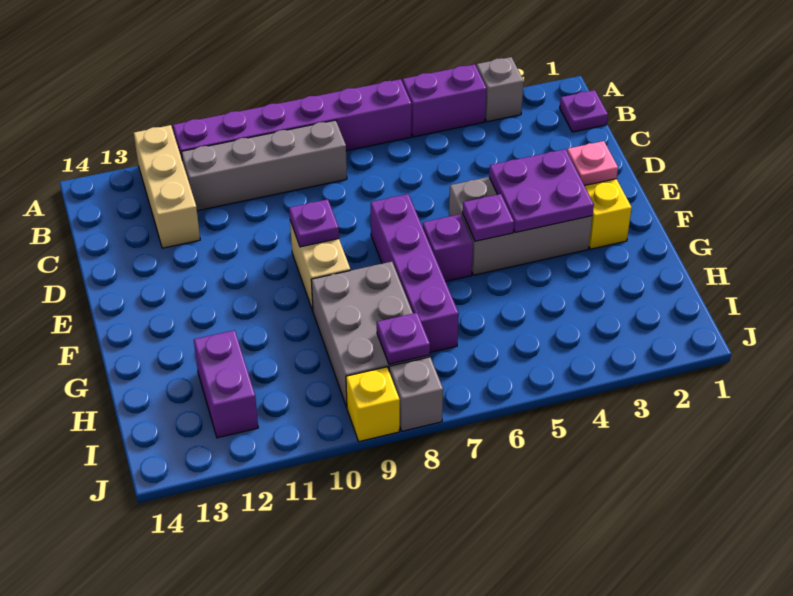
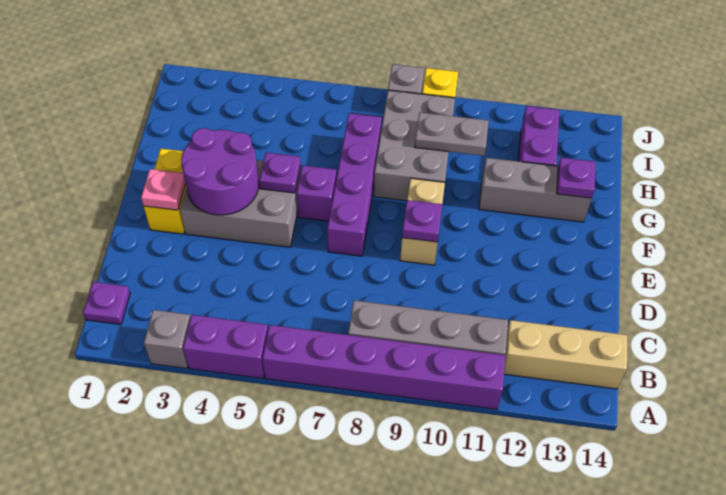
tan brick A12:C12 level 1 -> tan brick B12:B14 level 1
purple plate E3:F4 level 2 -> purple round brick E3:F4 level 2
none -> grey brick G11:G13 level 1
none -> grey plate H9:H10 level 2
purple plate I8 level 2 -> purple plate G13 level 2

